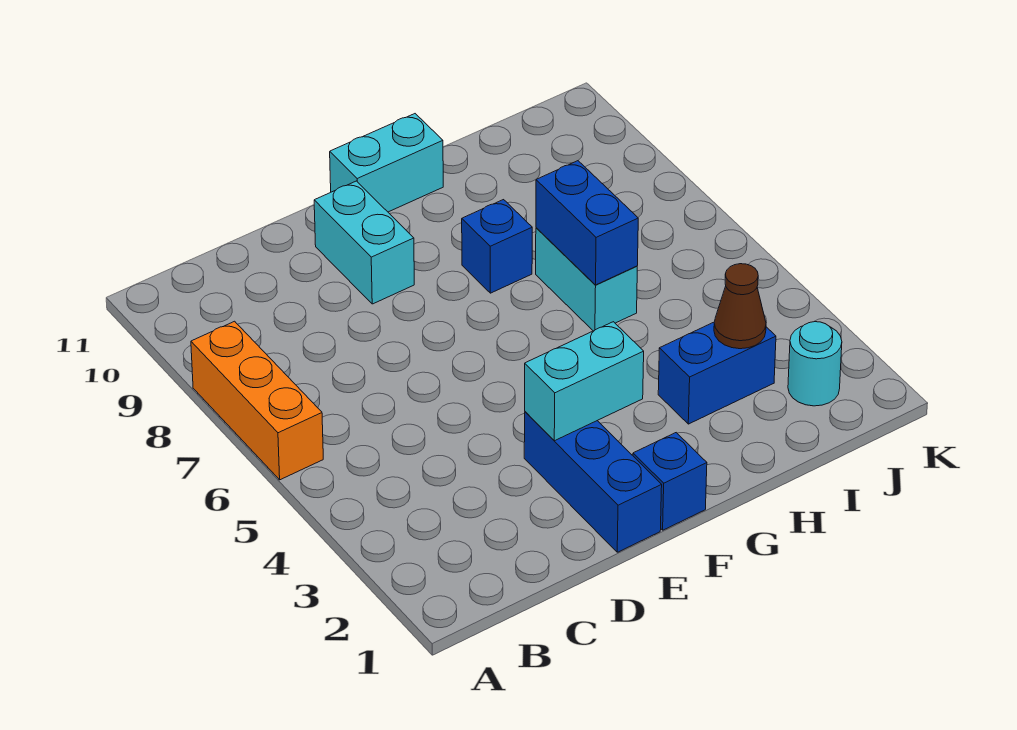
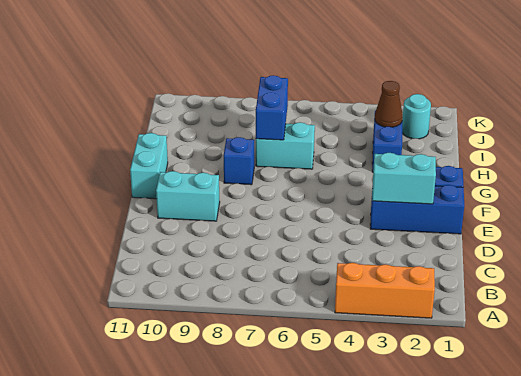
orange brick A6:A8 level 1 -> orange brick A2:A4 level 1
cyan brick E3:F3 level 2 -> cyan brick E2:E3 level 2
blue brick H6:H7 level 2 -> blue brick H7:I7 level 2

